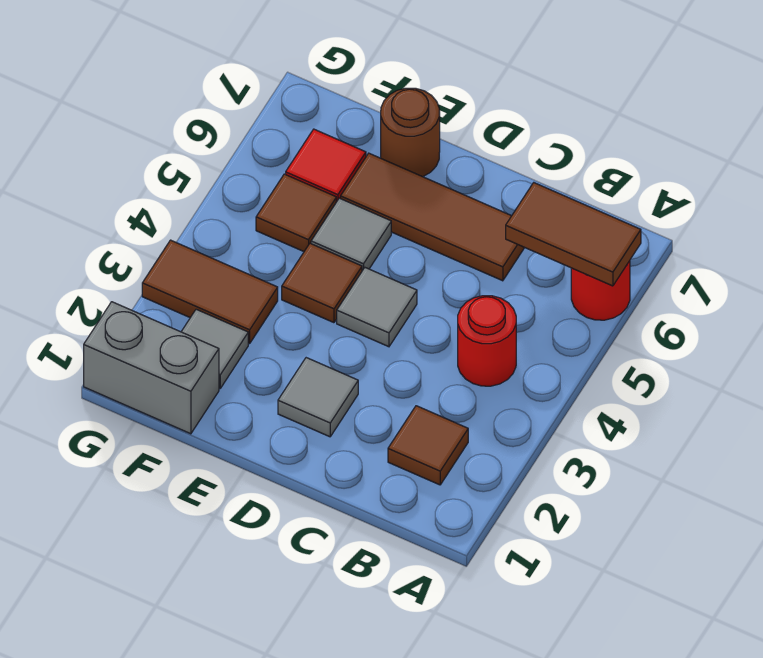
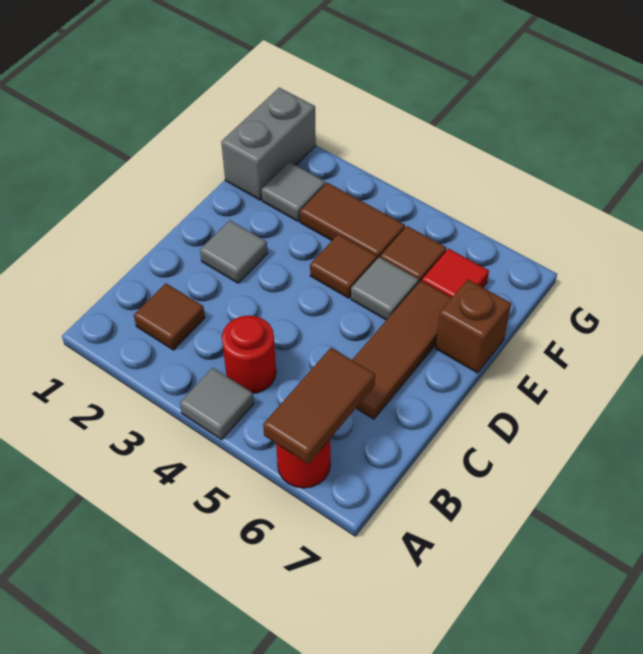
grey tile D4 level 1 -> grey tile A4 level 1
brown round brick E7 level 1 -> brown brick E7 level 1
brown tile F3:G3 level 1 -> brown tile F3:F4 level 1

